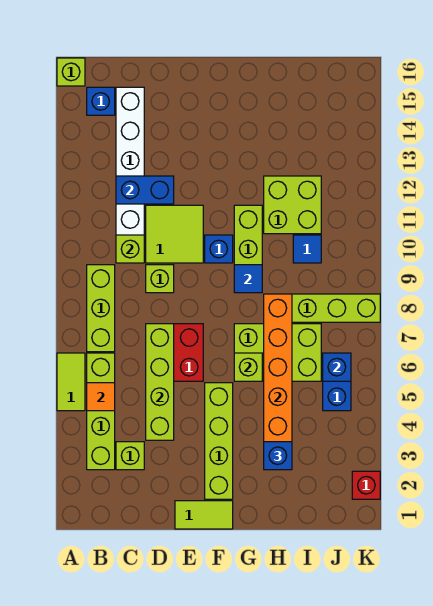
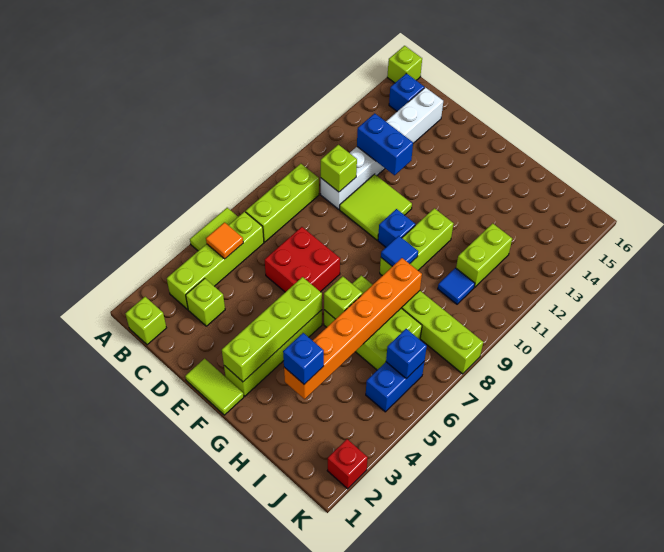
lime brick D4:D7 level 2 -> lime brick F2:F5 level 2
lime brick D9 level 1 -> lime brick B1 level 1
lime brick H11:I12 level 1 -> lime brick I11:I12 level 1

